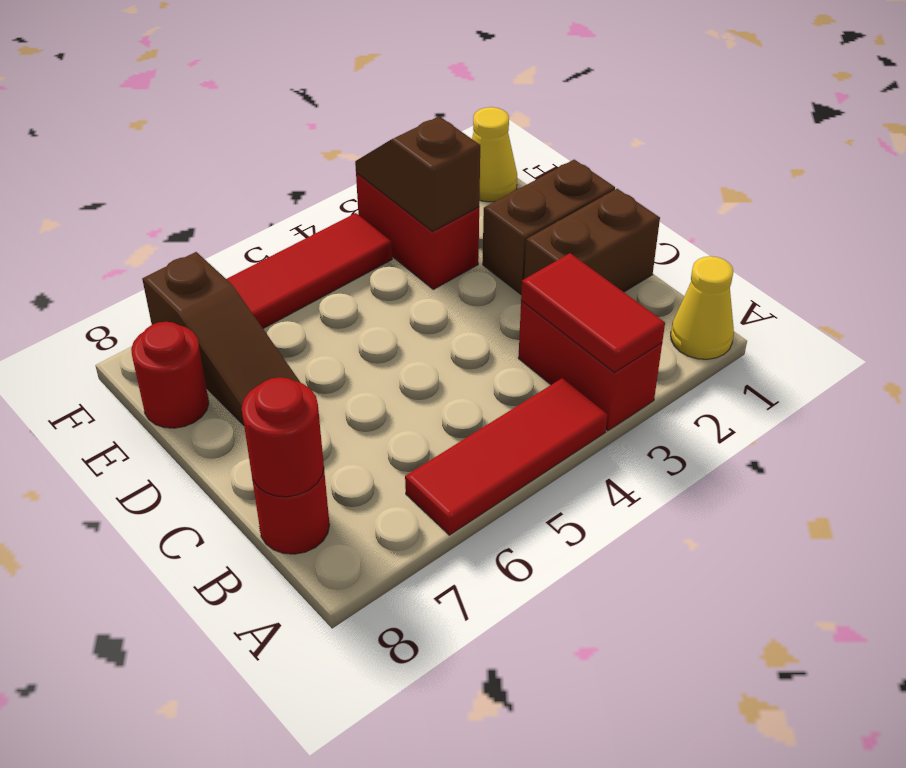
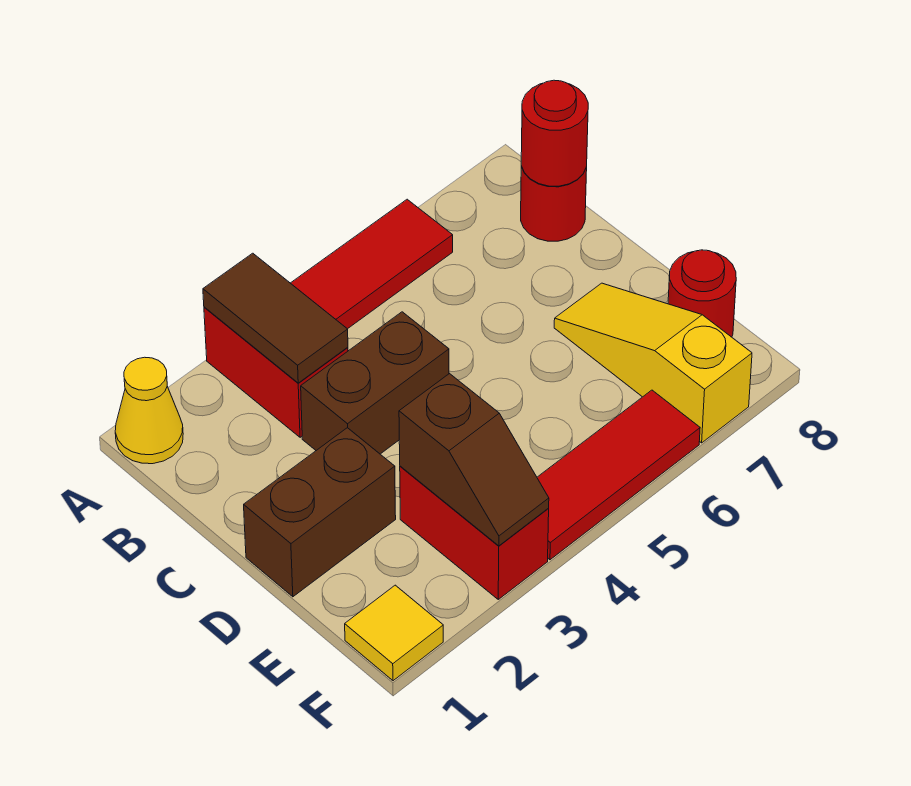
red tile A3:B3 level 2 -> brown tile A3:B3 level 2
brown brick C1:C2 level 1 -> brown brick C3:C4 level 1
brown slope D7:F7 level 1 top F -> yellow slope D7:F7 level 1 top F
yellow cone F1 level 1 -> yellow tile F1 level 1

